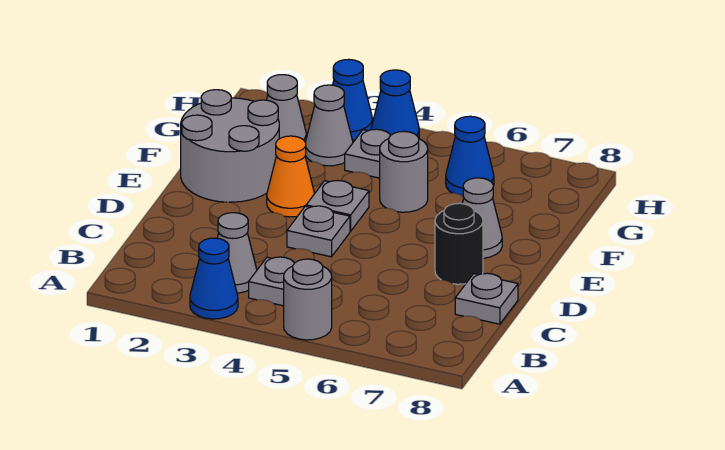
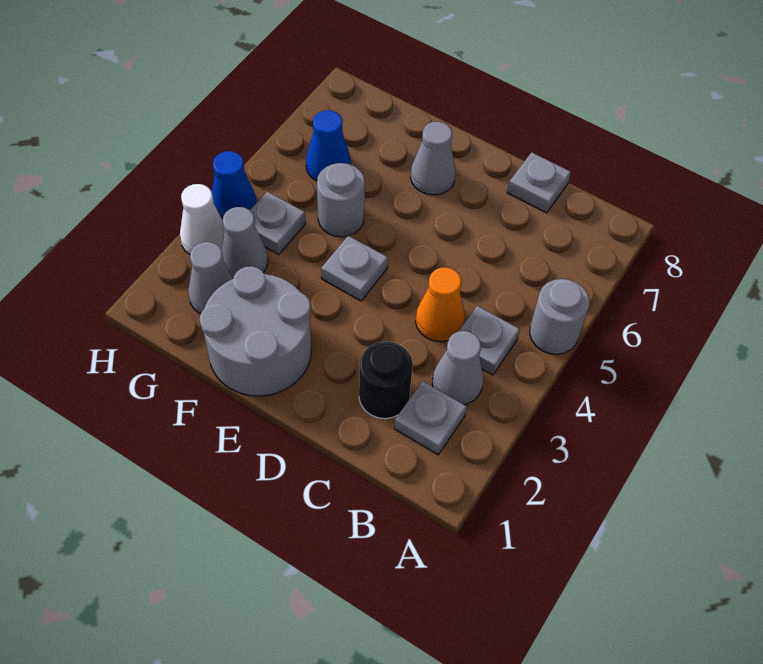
blue cone A3 level 1 -> none
grey plate D4 level 1 -> grey plate B2 level 1
black round brick D7 level 1 -> black round brick C2 level 1
orange cone E3 level 1 -> orange cone C4 level 1
blue cone H3 level 1 -> white cone H3 level 1

